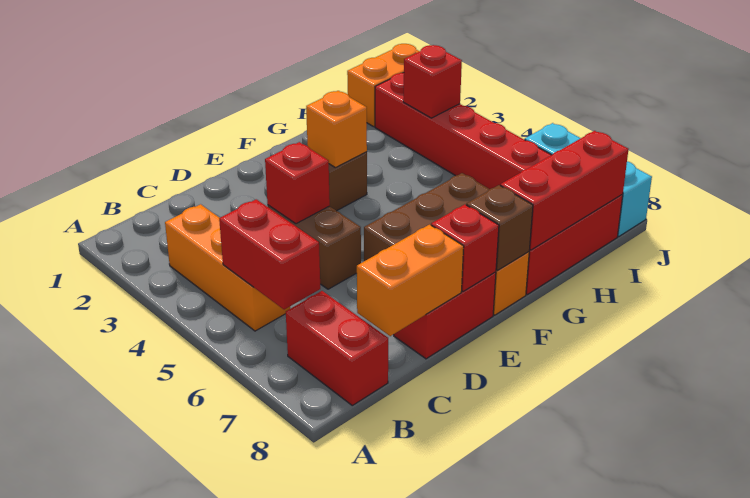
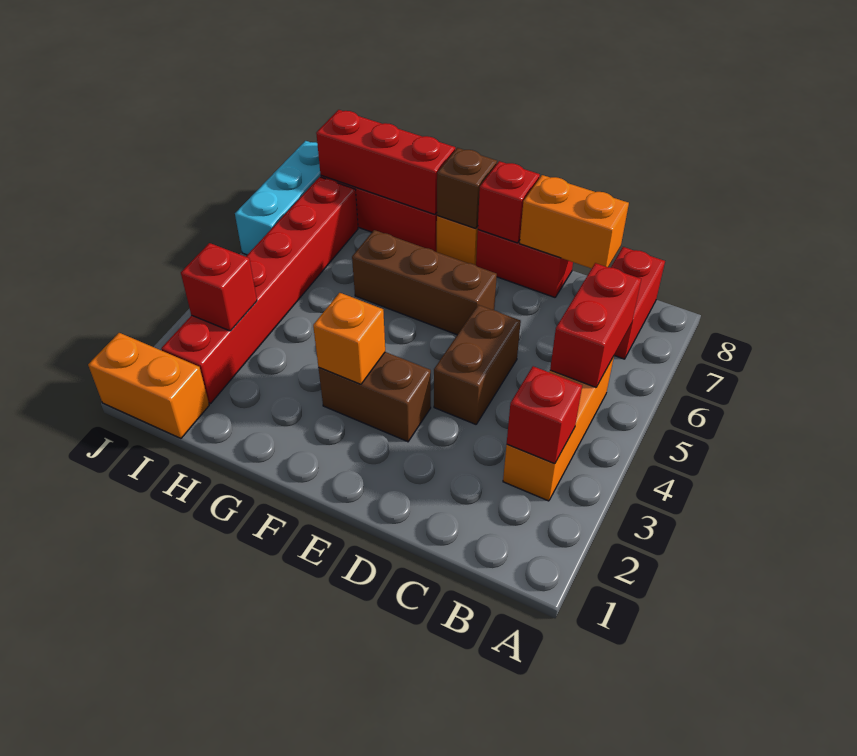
red brick D4 level 2 -> red brick B3 level 2

